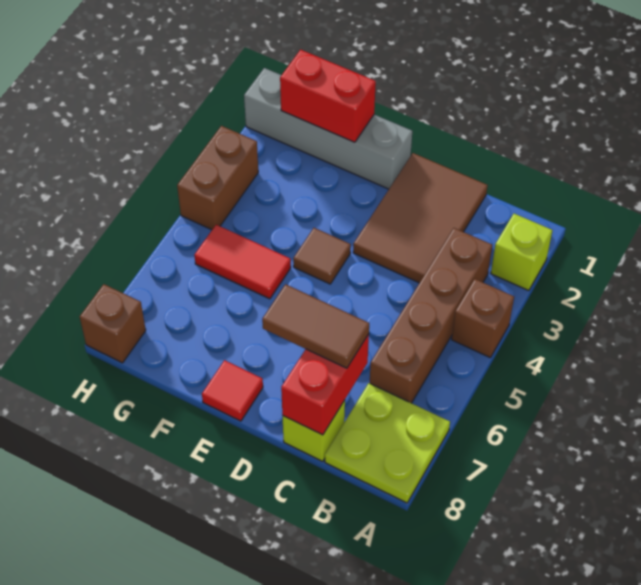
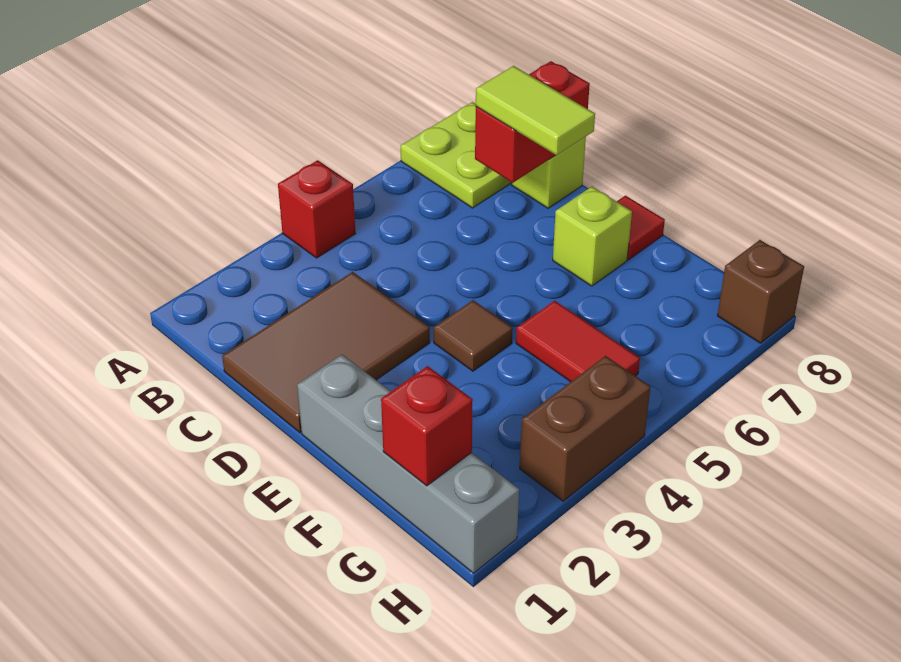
lime brick A2 level 1 -> lime brick E7 level 1
brown brick A4 level 1 -> red brick A4 level 1
brown brick B3:B6 level 1 -> none
brown tile C7:D7 level 3 -> lime tile C7:D7 level 3
red brick F1:G1 level 2 -> red brick G1 level 2

